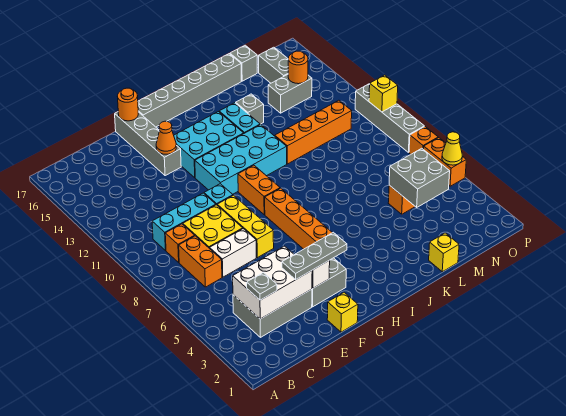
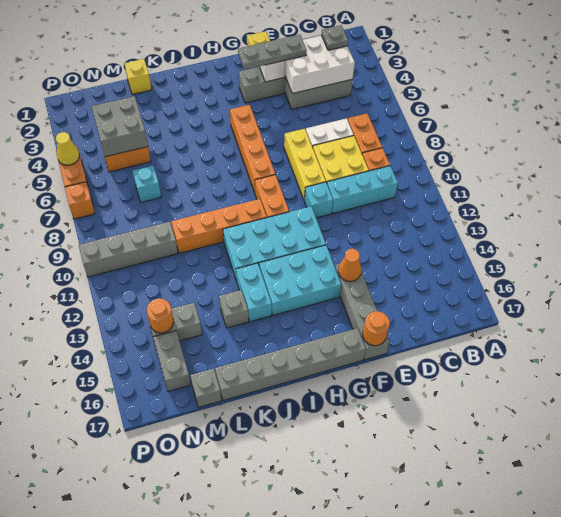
orange brick K11:N11 level 1 -> orange brick I10:L10 level 1
none -> cyan brick M7 level 1
grey brick P8:P11 level 1 -> grey brick M10:P10 level 1
yellow brick P10 level 2 -> none

